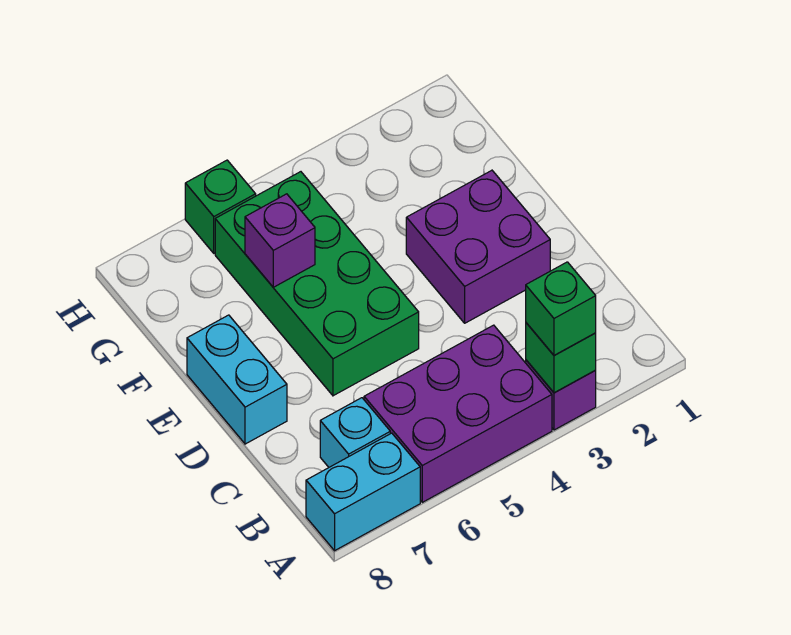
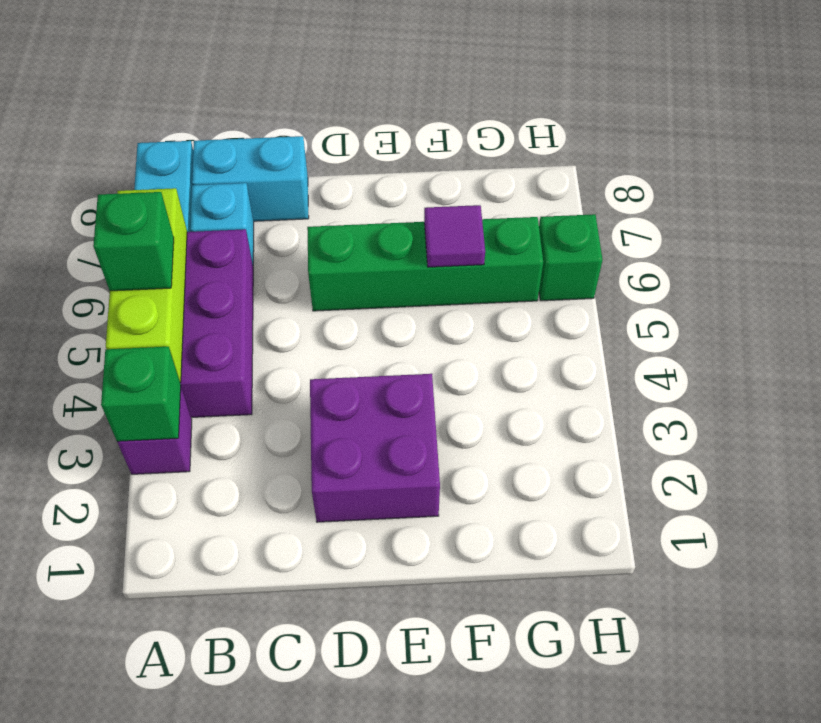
green brick A3 level 3 -> green brick A5 level 3
none -> lime brick A4:A6 level 2
green brick D5:G6 level 1 -> green brick D6:G6 level 1
cyan brick D8:E8 level 1 -> cyan brick B8:C8 level 1
purple brick F6 level 2 -> purple tile F6 level 2

